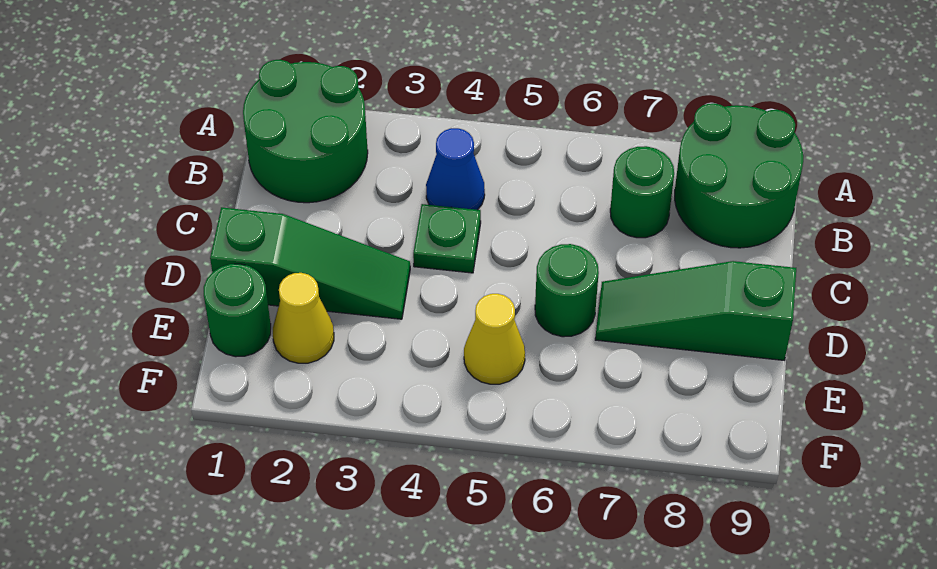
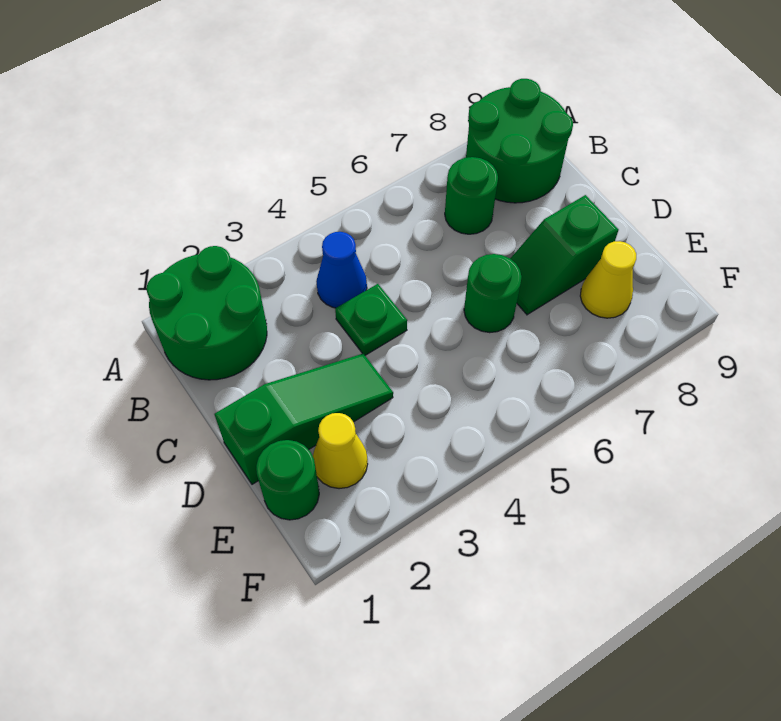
green slope D7:D9 level 1 top 9 -> green slope D7:D8 level 1 top 8
yellow cone E5 level 1 -> yellow cone E8 level 1

